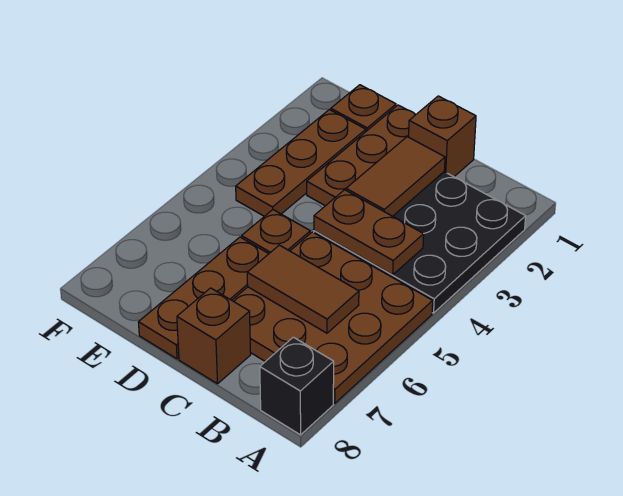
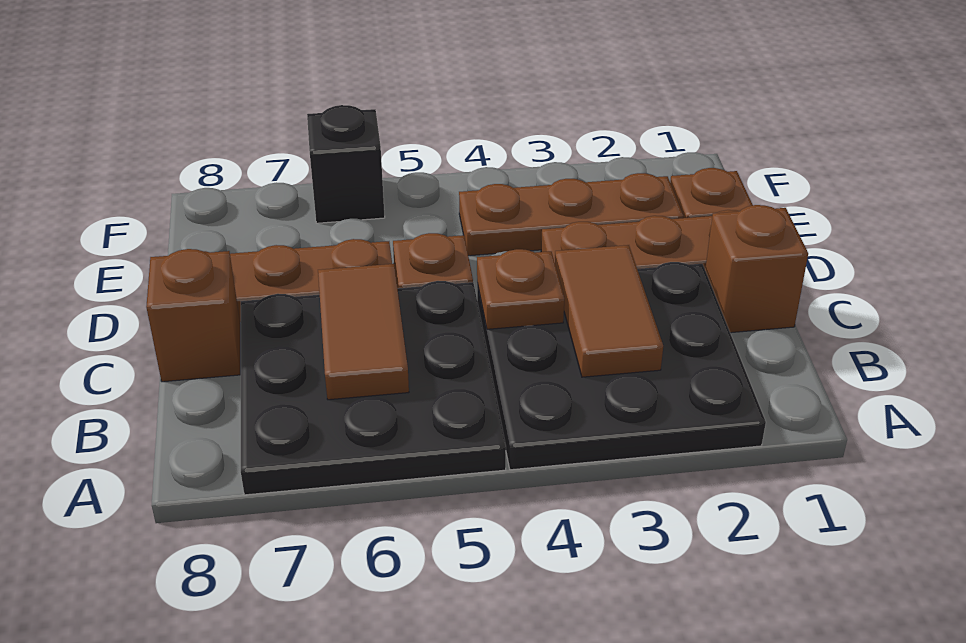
brown plate A5:C7 level 1 -> black plate A5:C7 level 1
black brick A8 level 1 -> black brick F6 level 1
brown plate B4:C4 level 2 -> brown plate C4 level 2
brown tile C2:C3 level 2 -> brown tile B3:C3 level 2

